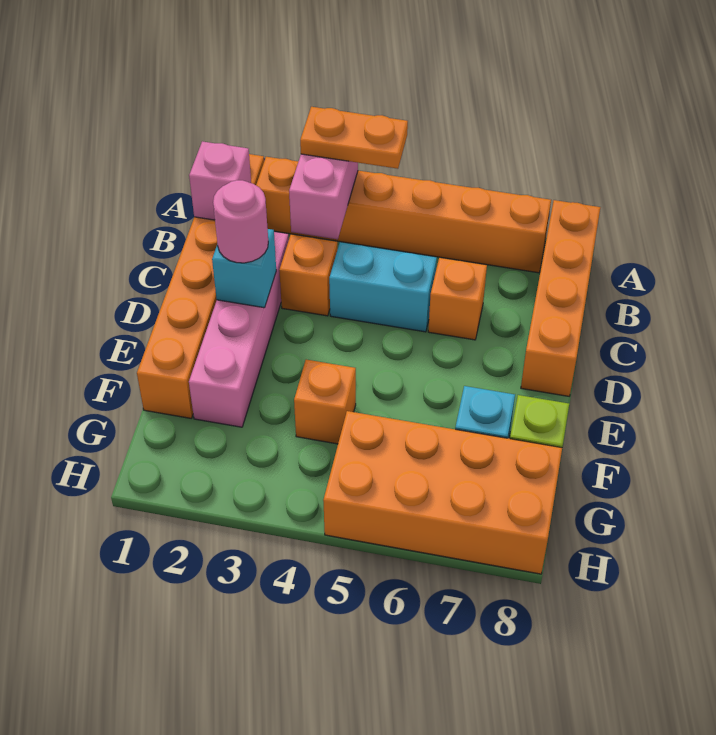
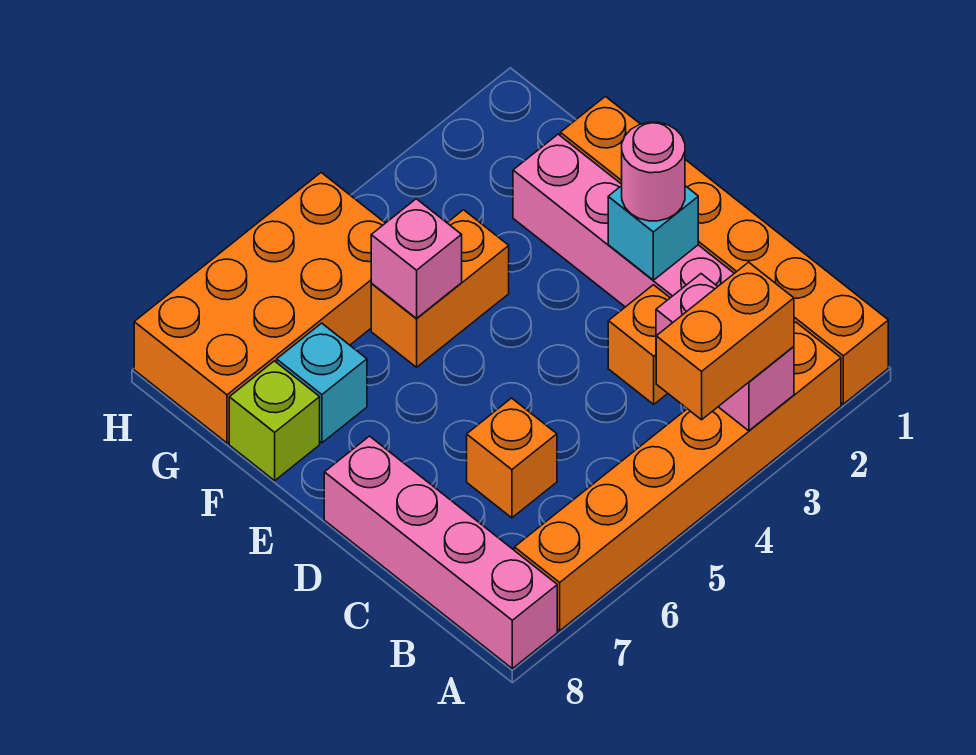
orange plate A3:A4 level 3 -> orange brick A3:A4 level 3
orange brick A8:D8 level 1 -> pink brick A8:D8 level 1
pink brick B1 level 2 -> pink brick F5 level 2
cyan brick C4:C5 level 1 -> none
orange brick F4 level 1 -> orange brick F4:F5 level 1

